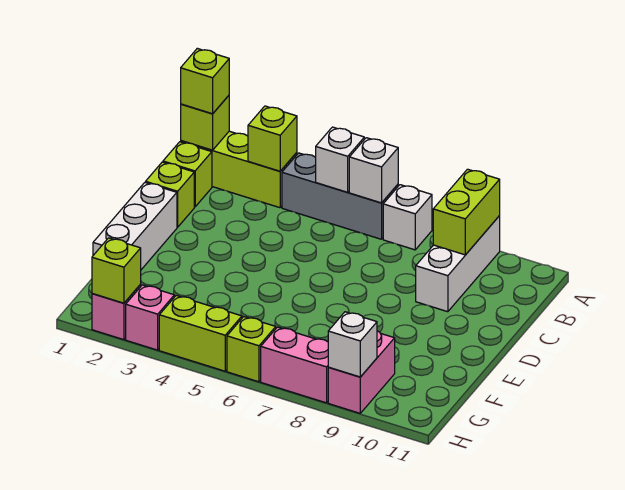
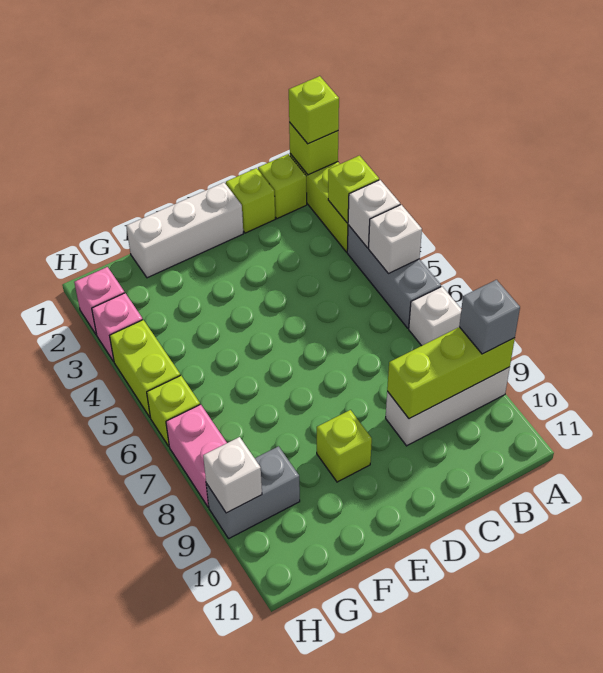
white brick A6 level 2 -> white brick A4 level 2
lime brick A9:B9 level 2 -> lime brick A9:C9 level 2
none -> grey brick A9 level 3
pink brick G9:H9 level 1 -> grey brick G9:H9 level 1
lime brick H2 level 2 -> lime brick E9 level 1

